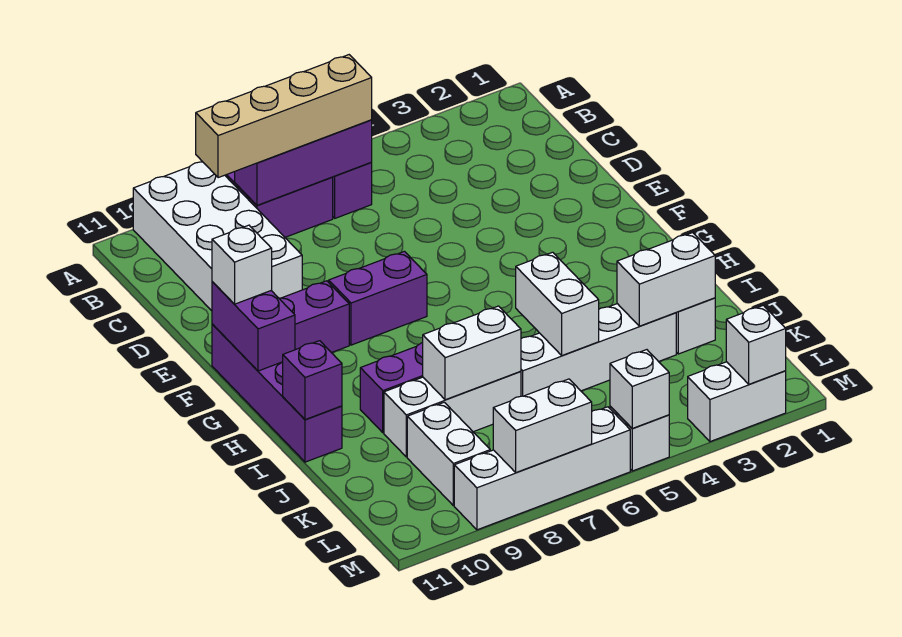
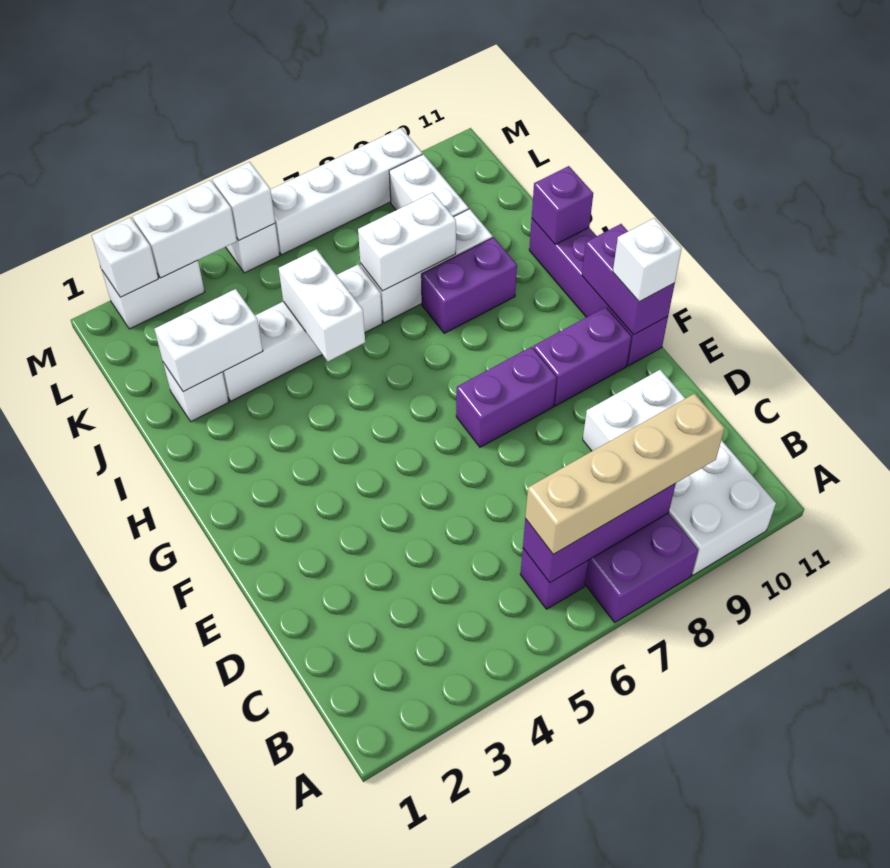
white brick M7:M8 level 2 -> white brick M3:M4 level 2

